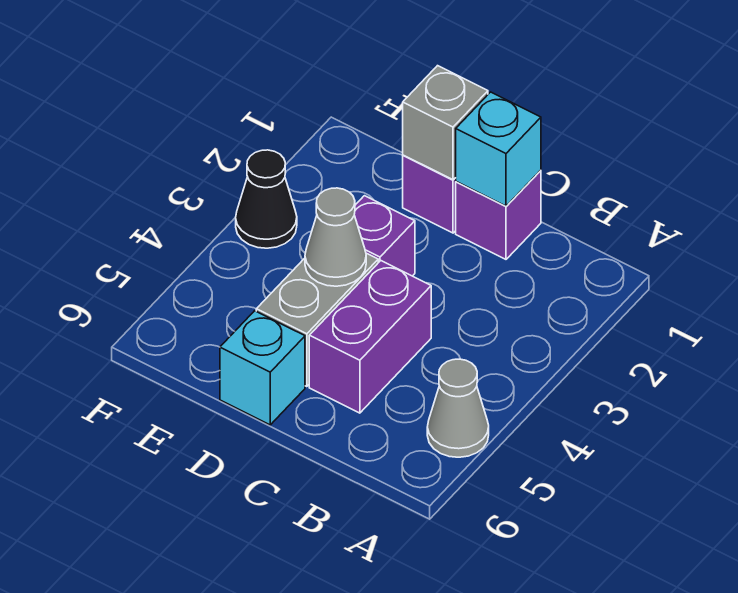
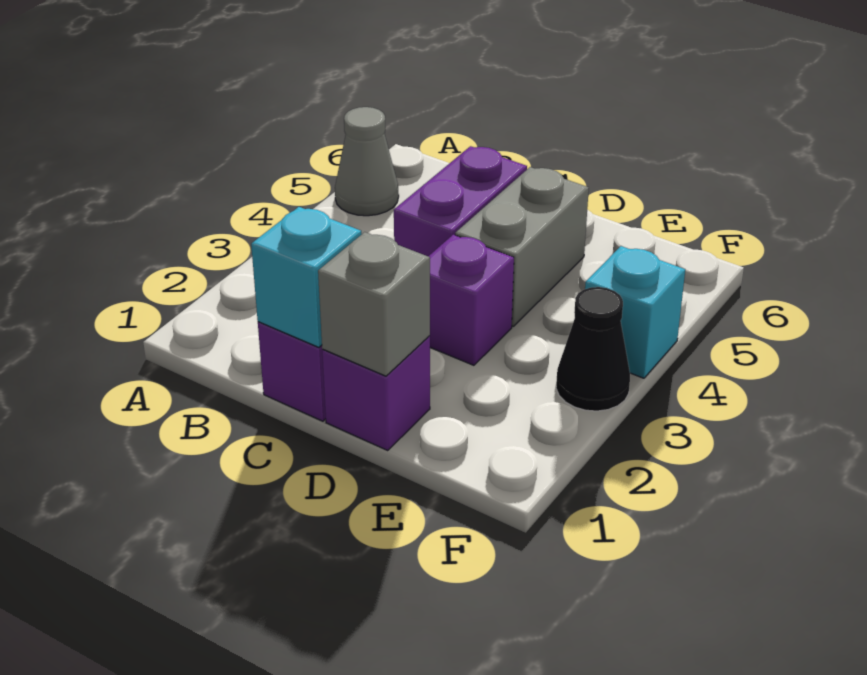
grey cone D4 level 2 -> none
cyan brick D6 level 1 -> cyan brick F4 level 1

